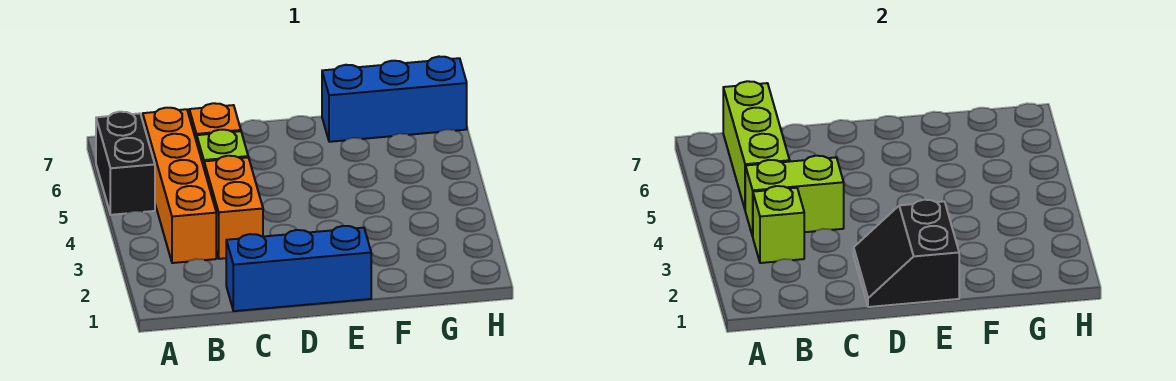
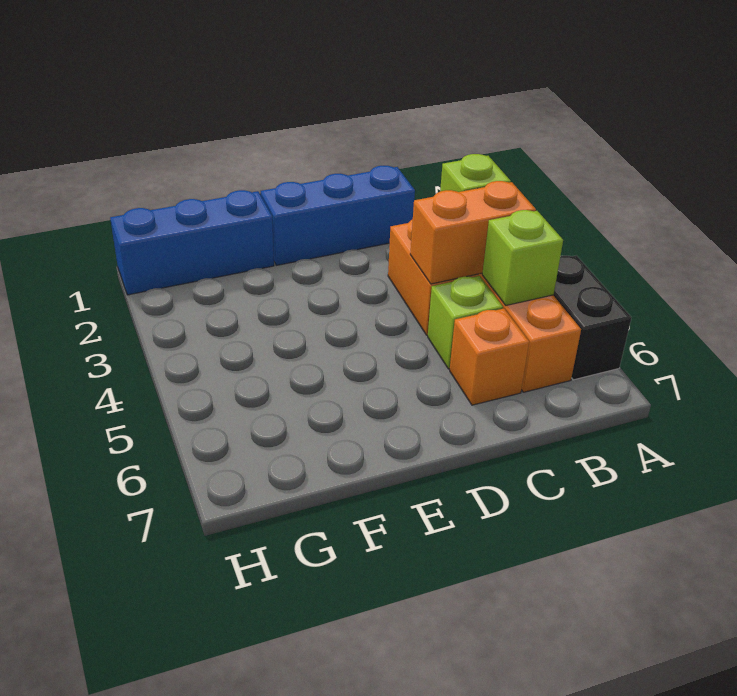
lime brick B4:C4 level 2 -> orange brick B4:C4 level 2
lime brick B5:B7 level 2 -> lime brick B5 level 2
black slope D1:E2 level 2 top E -> none
blue brick F7:H7 level 1 -> blue brick F1:H1 level 1

